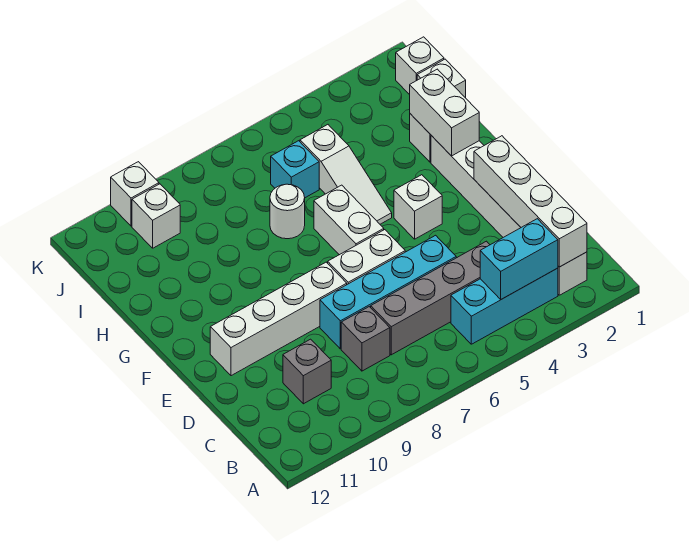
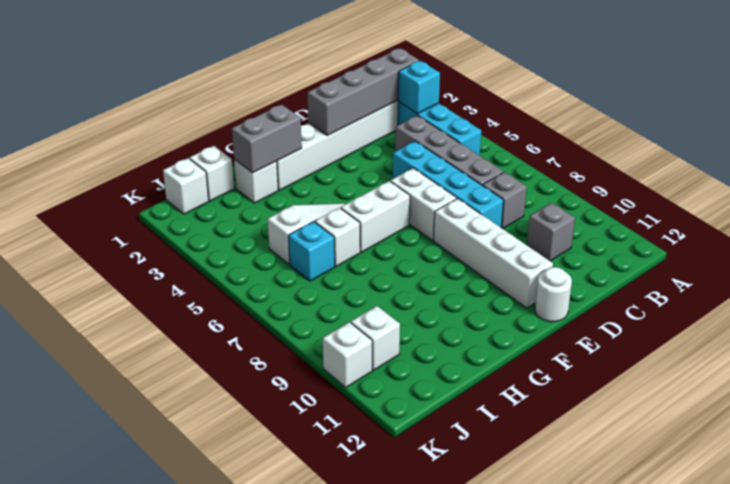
white brick B2:E2 level 2 -> grey brick B2:E2 level 2
cyan brick B3:B4 level 2 -> cyan brick B3 level 2
white brick F4 level 1 -> white brick H6 level 1
white brick G2:H2 level 2 -> grey brick G2:H2 level 2
white round brick H7 level 1 -> white round brick E12 level 1

